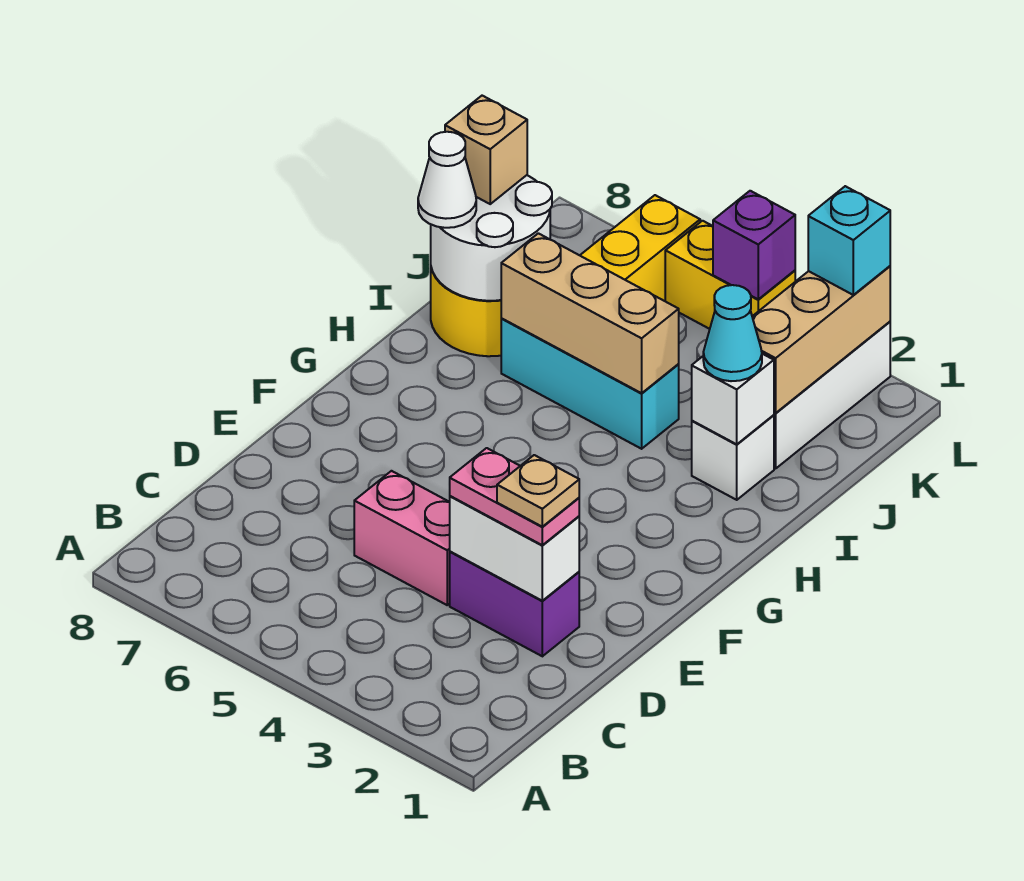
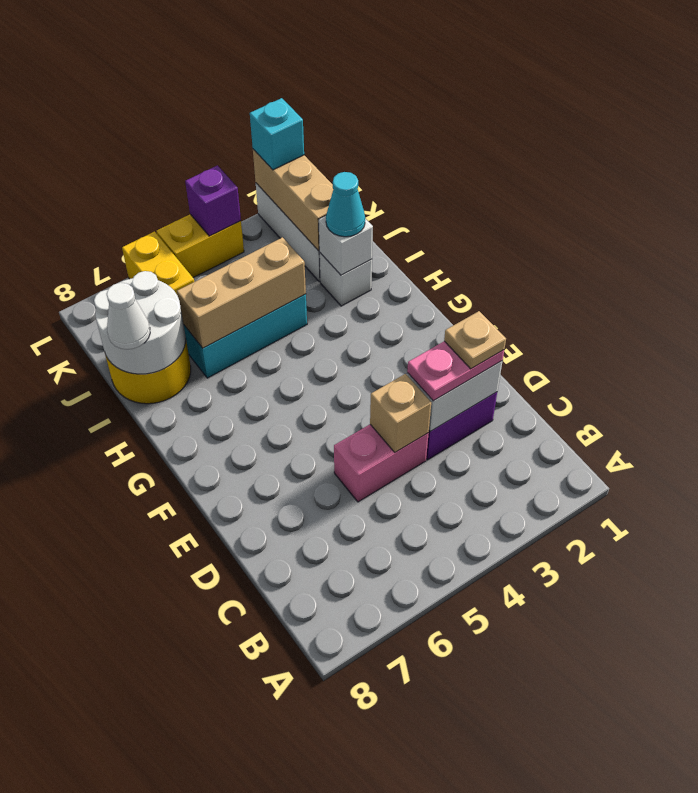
tan brick J8 level 3 -> tan brick D4 level 2

